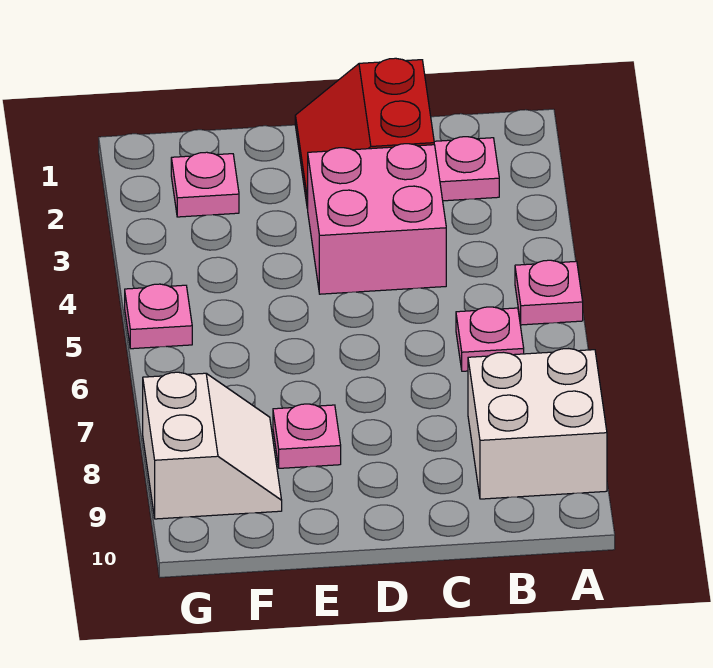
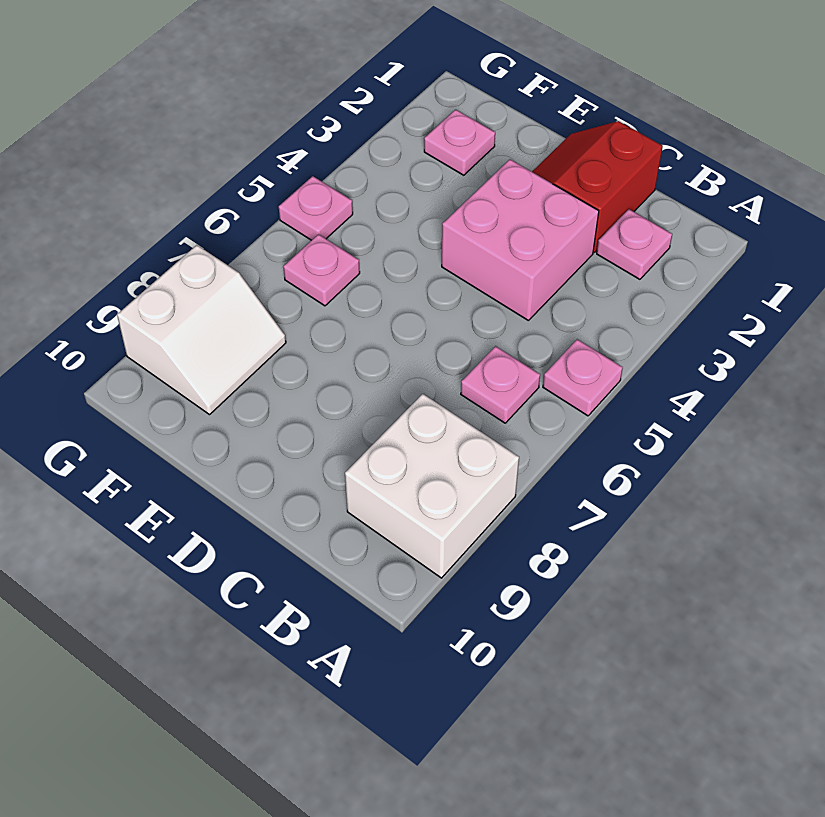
pink plate E8 level 1 -> pink plate F6 level 1

